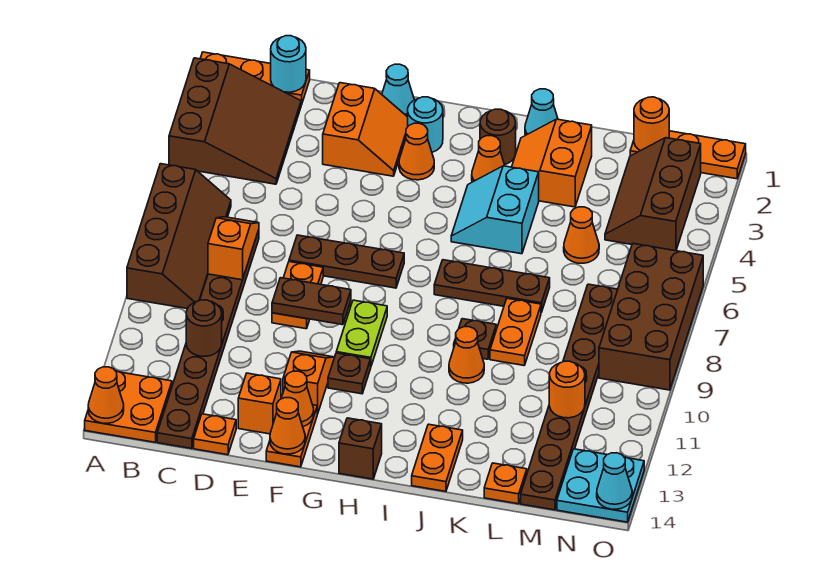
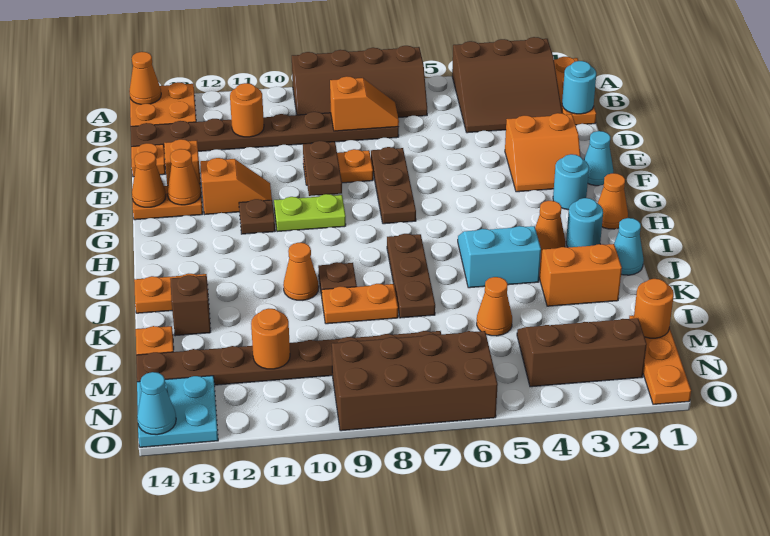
brown round brick C11 level 2 -> orange round brick C11 level 2
orange cone G3 level 1 -> orange cone H1 level 1
brown brick H14 level 1 -> brown brick K13 level 1
brown round brick I2 level 1 -> cyan round brick I2 level 1

